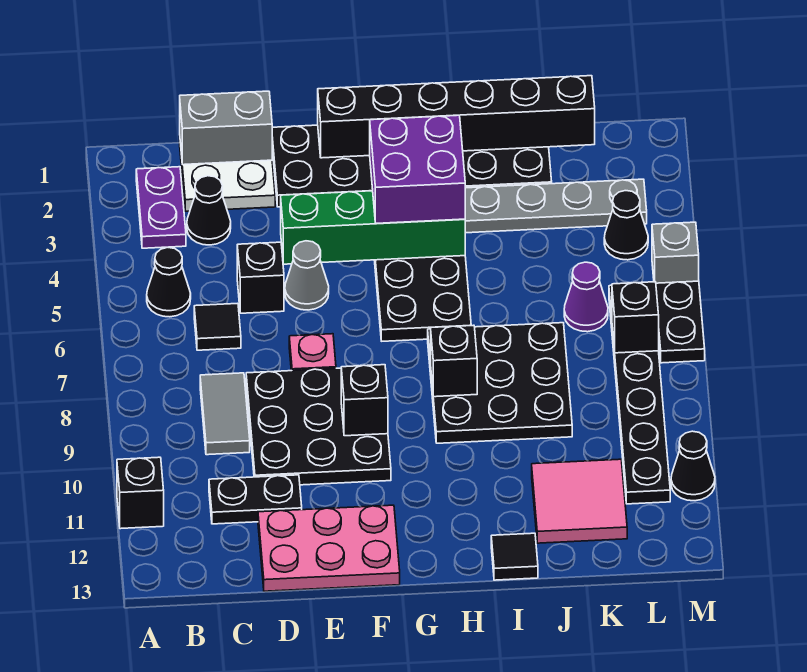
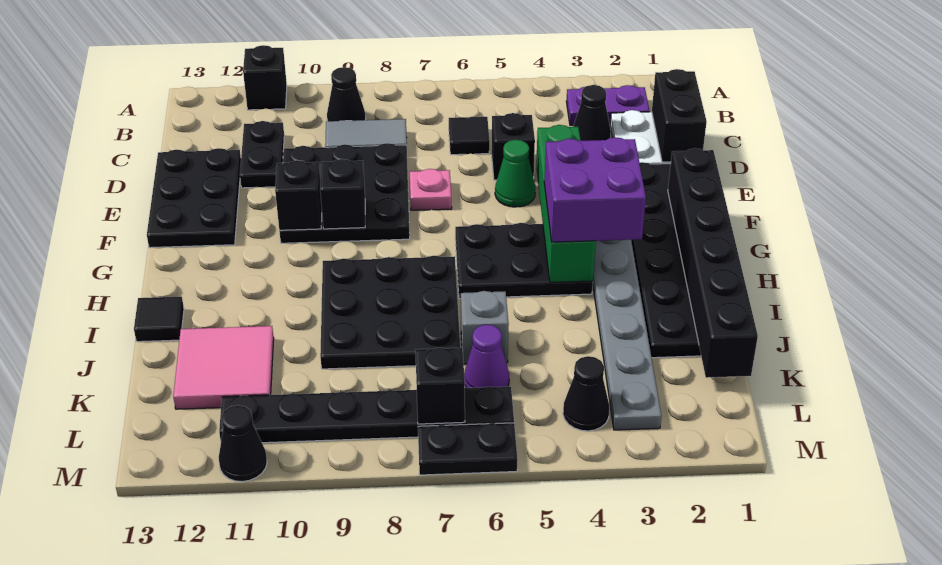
black cone B5 level 1 -> black cone B9 level 1
grey brick C1:D1 level 2 -> black brick C1:D1 level 2
pink plate D12:F13 level 1 -> black plate D12:F13 level 1
grey cone E5 level 1 -> green cone E5 level 1
black brick H8 level 2 -> black brick F10 level 2
grey brick M5 level 1 -> grey brick J6 level 1

